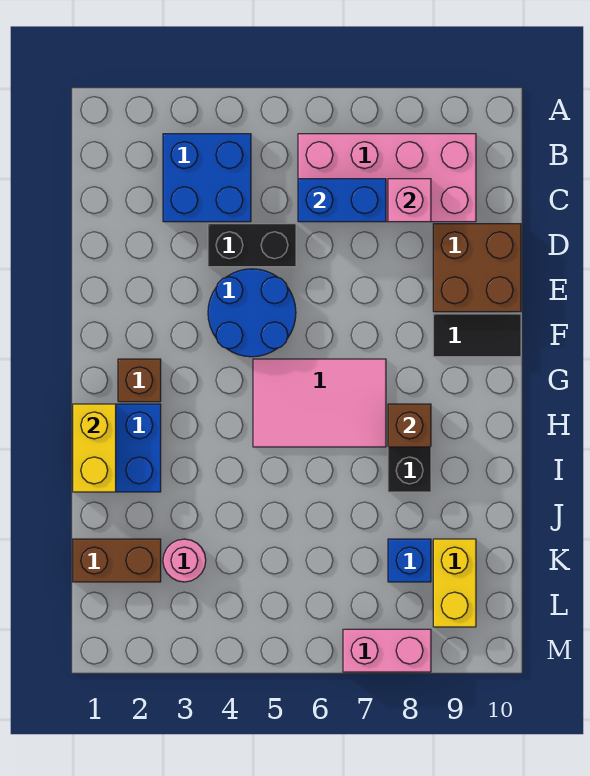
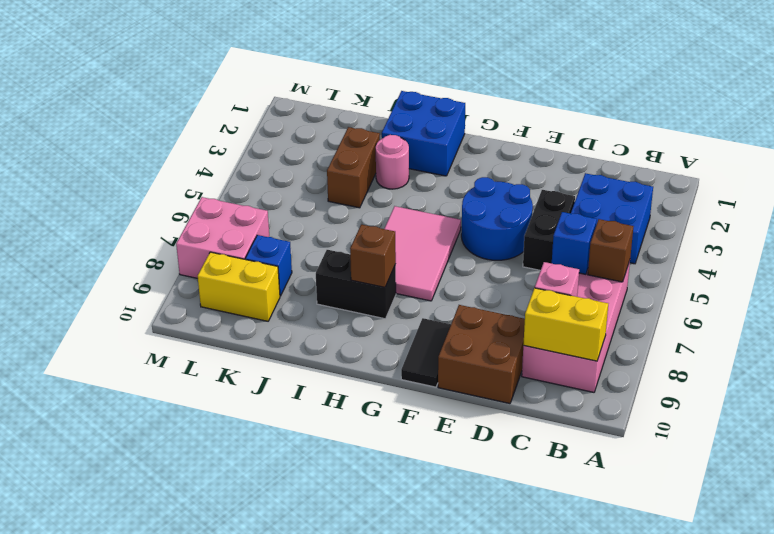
blue brick C6:C7 level 2 -> blue brick C6 level 2
brown brick G2 level 1 -> brown brick B6 level 2
yellow brick H1:I1 level 2 -> yellow brick B9:C9 level 2
brown brick K1:K2 level 1 -> brown brick J3:J4 level 1
pink round brick K3 level 1 -> pink round brick I3 level 1
pink brick M7:M8 level 1 -> pink brick L7:M8 level 1

